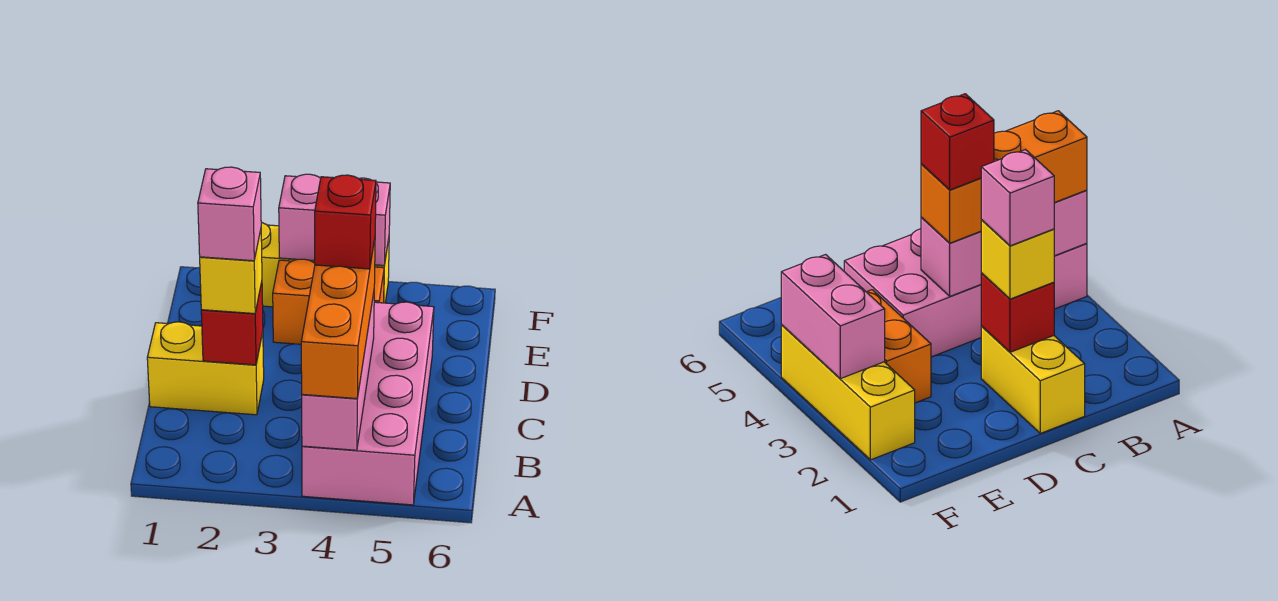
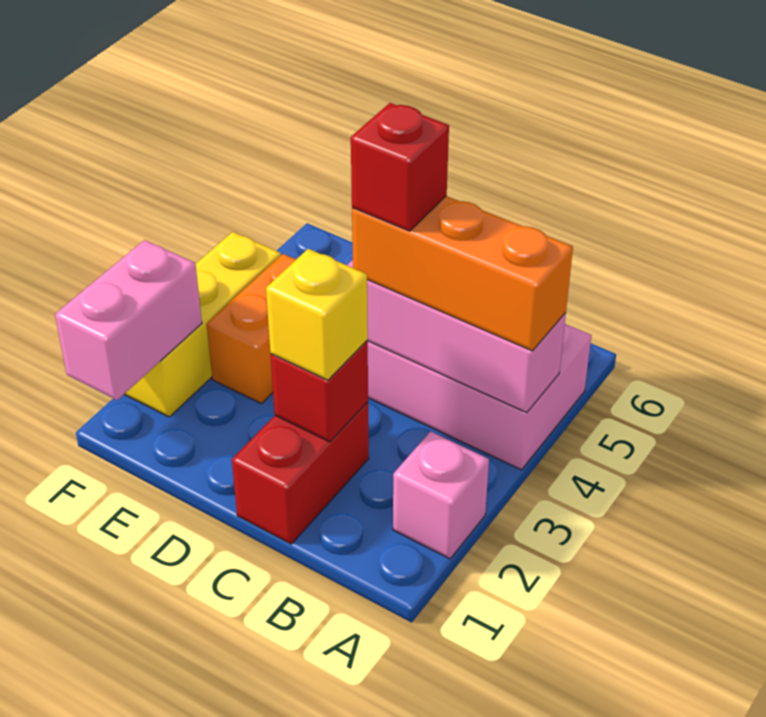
yellow brick C1:C2 level 1 -> red brick C1:C2 level 1
pink brick C2 level 4 -> pink brick A2 level 1
pink brick F3:F4 level 2 -> pink brick F1:F2 level 2

